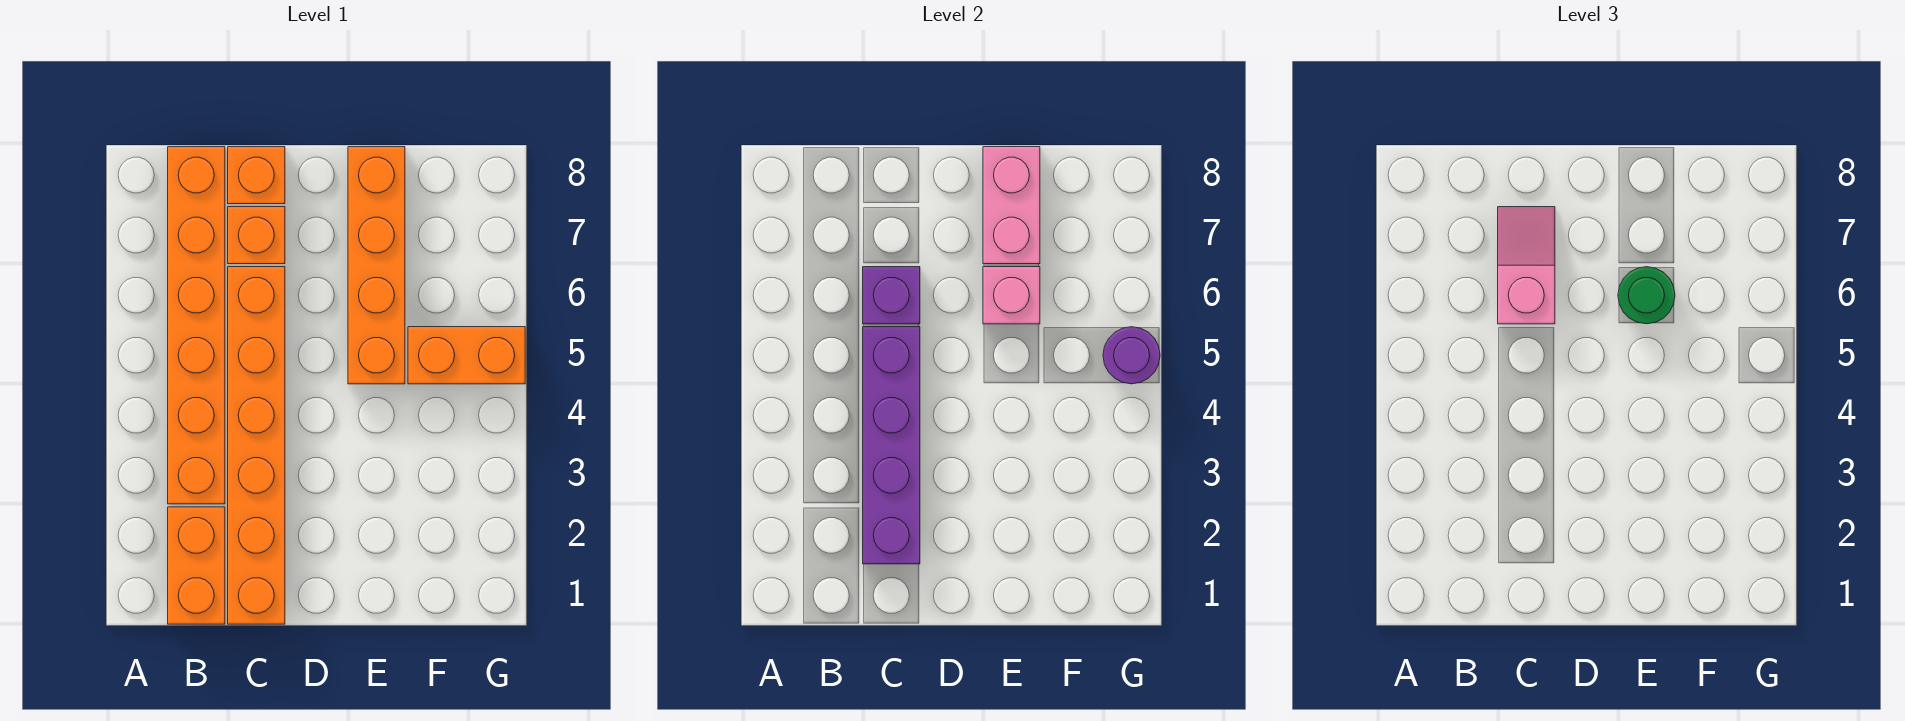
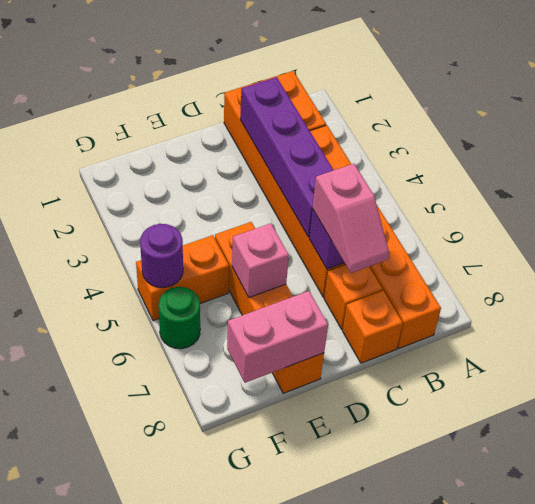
green round brick E6 level 3 -> green round brick G6 level 1
pink brick E7:E8 level 2 -> pink brick E8:F8 level 2

